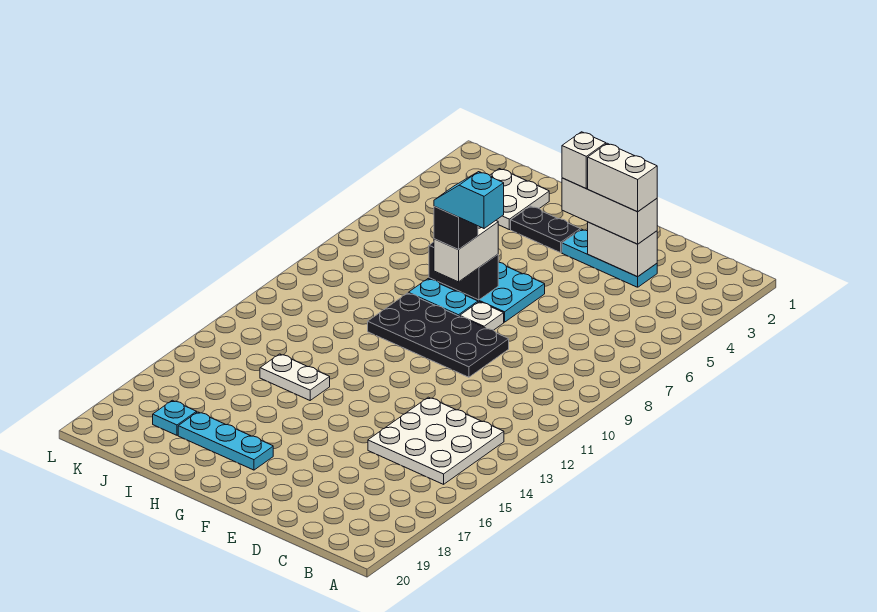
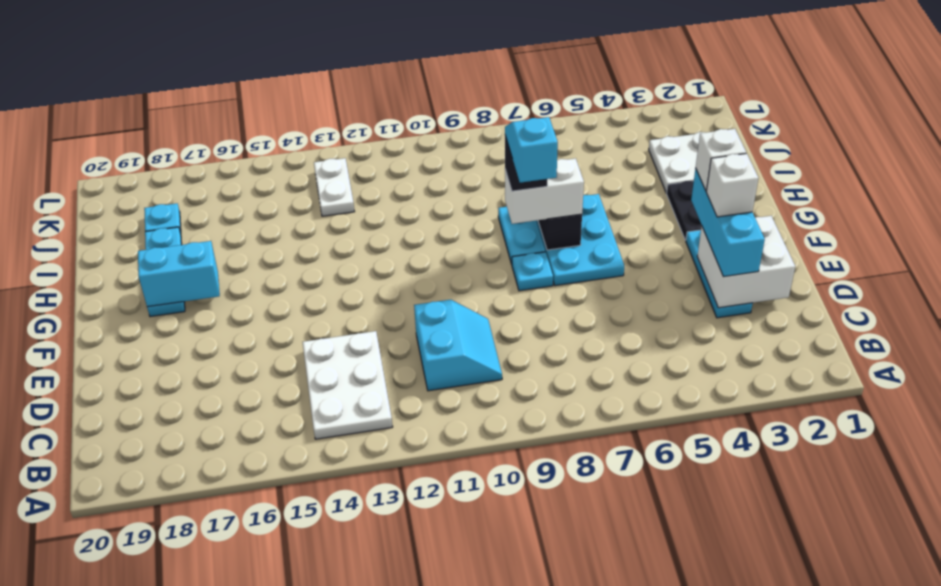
white plate B13:D15 level 1 -> white plate B13:D14 level 1
none -> cyan slope C10:D11 level 1 top 11
white brick D3:E3 level 2 -> white brick D2:E3 level 2
white brick D3:F3 level 3 -> cyan brick D3:F3 level 3
white brick D3:E3 level 4 -> white brick E3 level 4
black plate E9:H10 level 1 -> none
white plate F8 level 1 -> cyan plate F8 level 1
none -> cyan brick G17:G18 level 2
white plate H14:I14 level 1 -> white plate J13:K13 level 1

